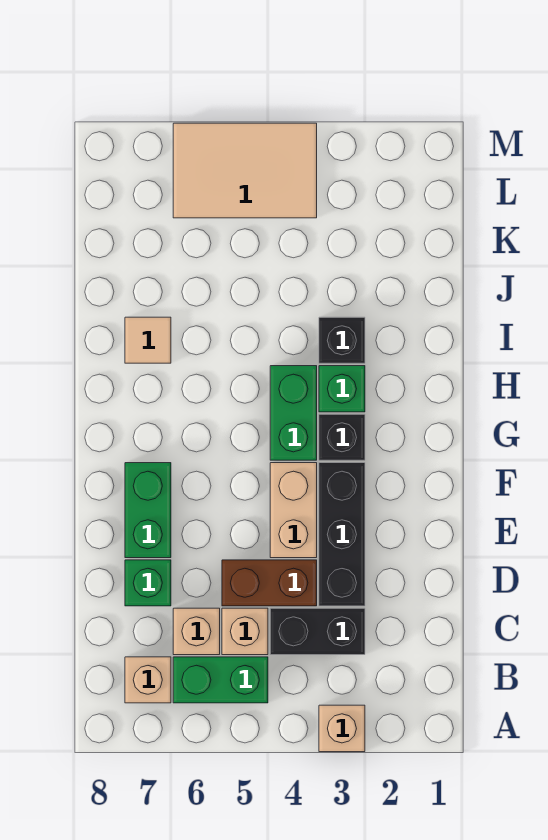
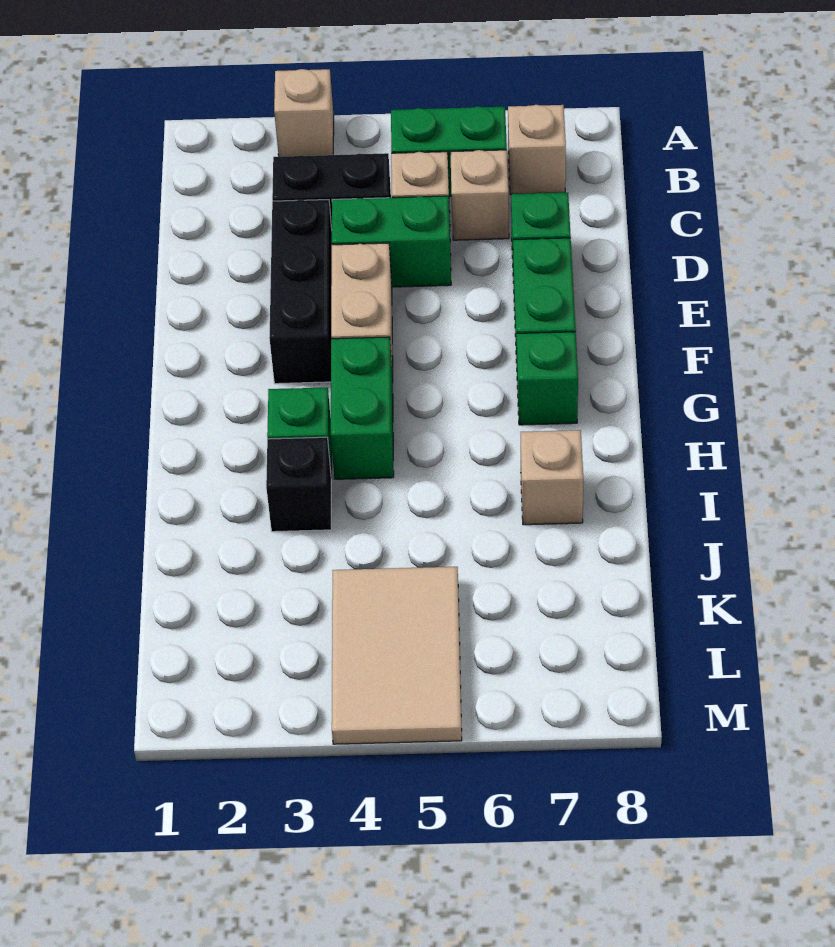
brown brick D4:D5 level 1 -> green brick D4:D5 level 1
black brick G3 level 1 -> none
none -> green brick G7 level 1
tan tile I7 level 1 -> tan brick I7 level 1
tan tile L4:M6 level 1 -> tan tile K4:M5 level 1

